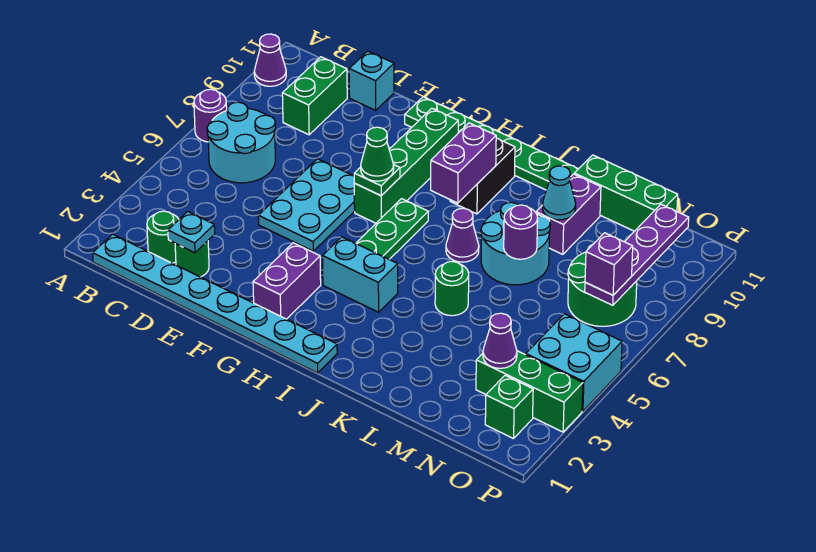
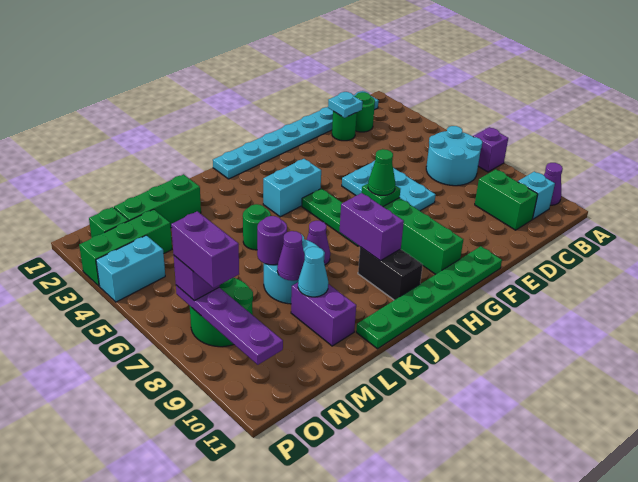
purple round brick A7 level 1 -> purple brick A7 level 1
cyan brick D11 level 1 -> cyan brick B10 level 1
purple brick G2:G3 level 1 -> purple brick O7:O8 level 4
green brick L11:N11 level 1 -> green brick L2:N2 level 1
purple cone N3 level 2 -> purple cone L8 level 2
cyan brick O4:P5 level 1 -> cyan brick O4:P4 level 1

